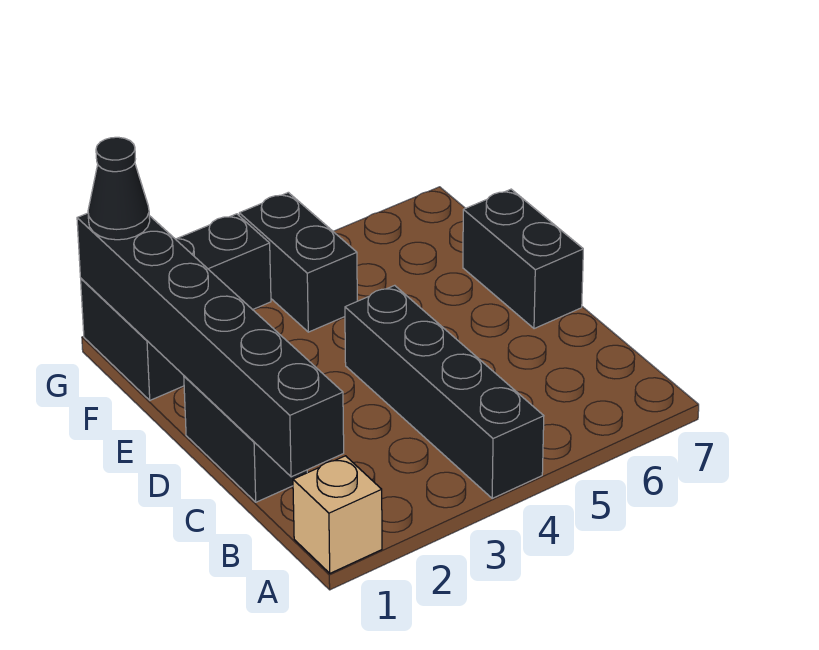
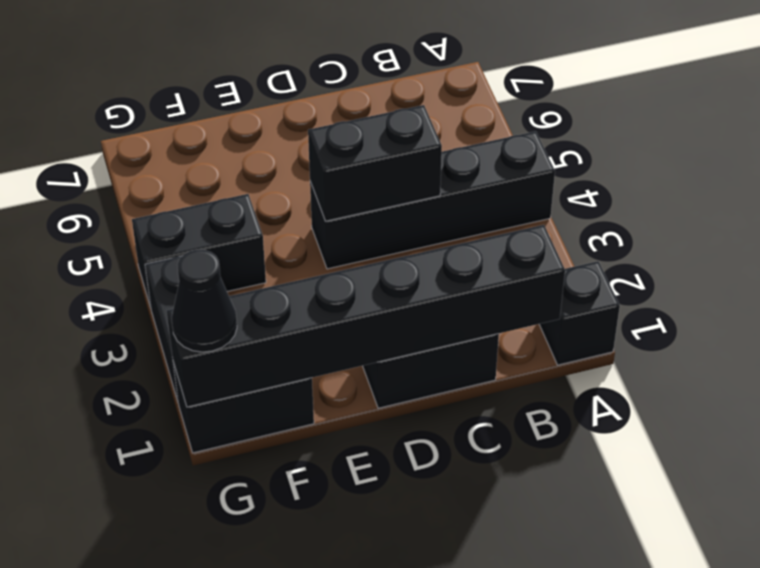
tan brick A1 level 1 -> black brick A1 level 1
black brick D7:E7 level 1 -> black brick C4:D4 level 2

